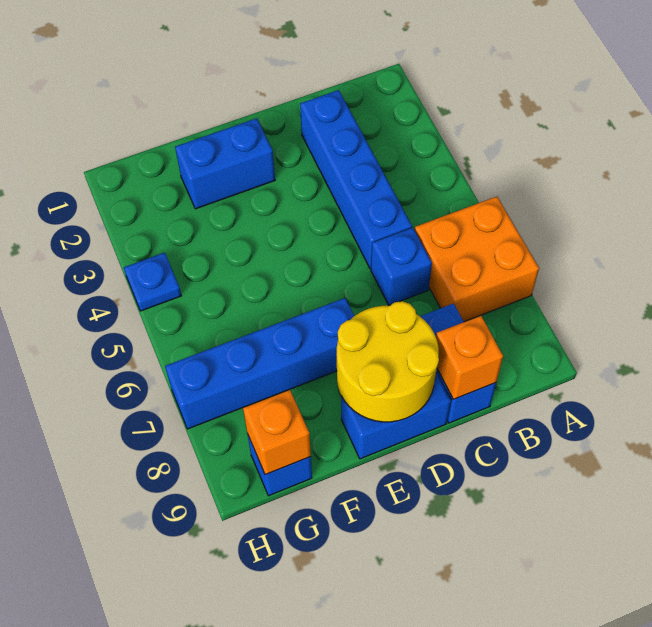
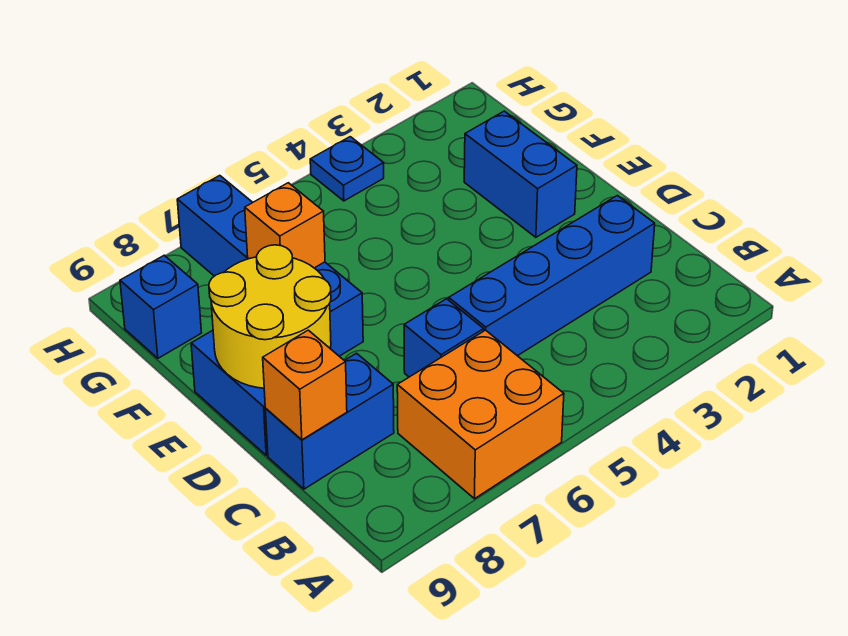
orange brick G9 level 2 -> orange brick F7 level 2

